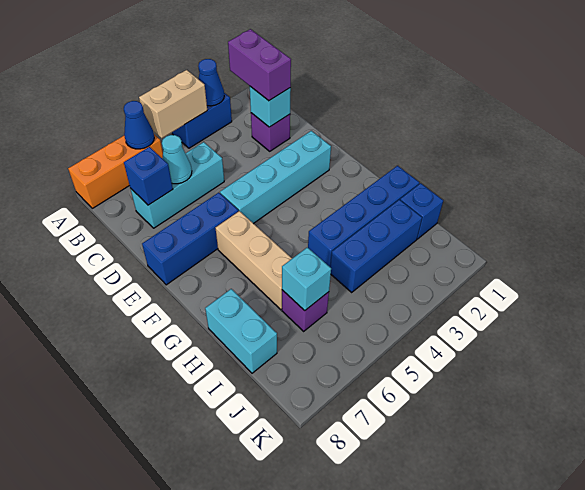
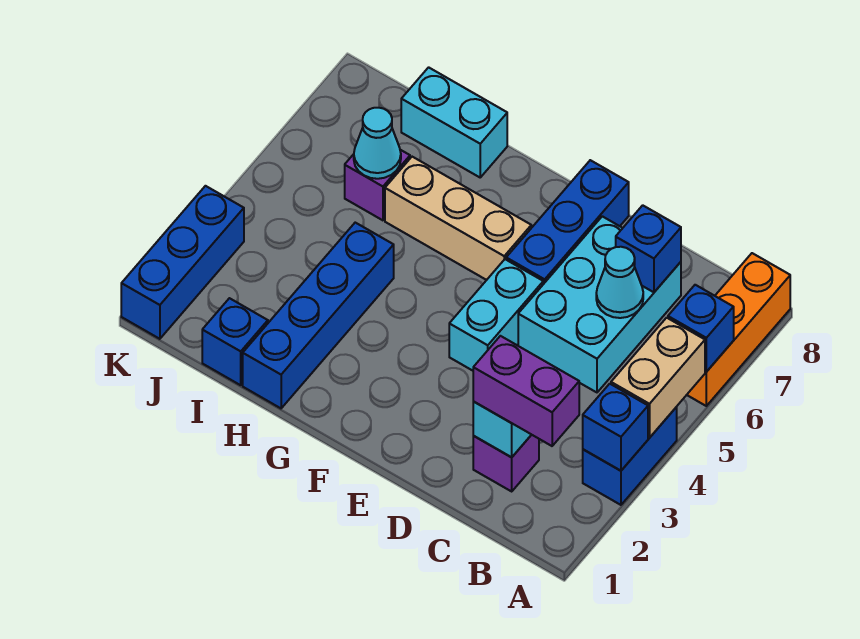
blue cone A3 level 2 -> blue brick A3 level 2
blue cone A6 level 2 -> blue brick A6 level 2
cyan brick C5:C7 level 1 -> cyan brick C5:D7 level 1
cyan brick E2:E5 level 1 -> cyan brick E4:E5 level 1
blue brick I2:I4 level 1 -> blue brick K1:K3 level 1
cyan brick I6 level 2 -> cyan cone I6 level 2

